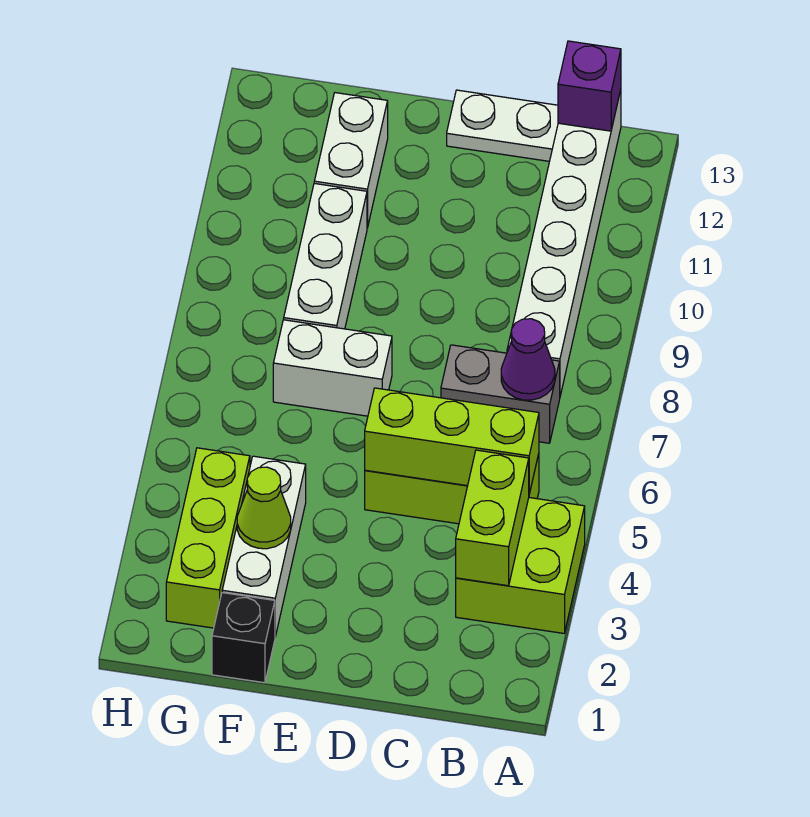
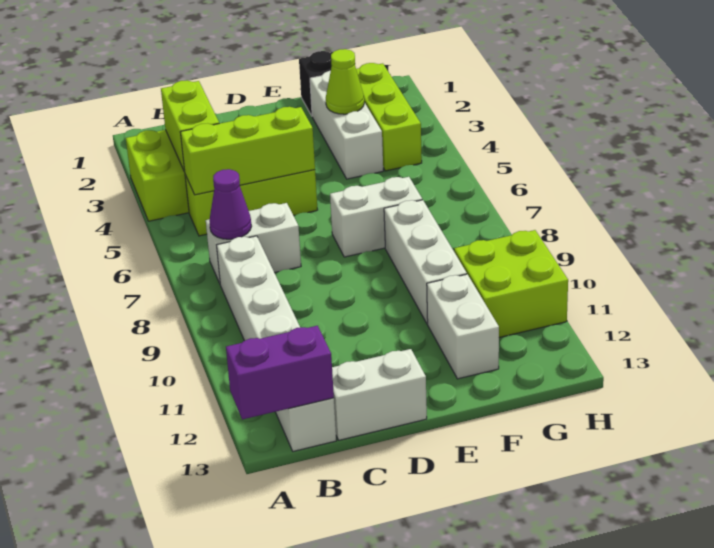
grey brick B7:C7 level 1 -> white brick B7:C7 level 1
purple brick B13 level 2 -> purple brick A13:B13 level 2
white plate C13:D13 level 1 -> white brick C13:D13 level 1
none -> lime brick G10:H11 level 1

